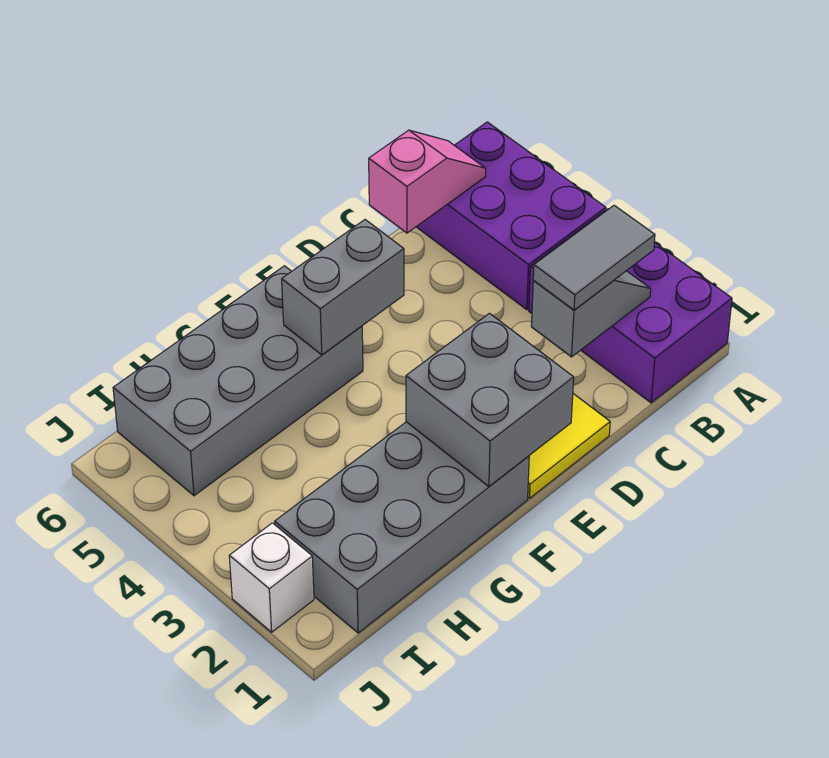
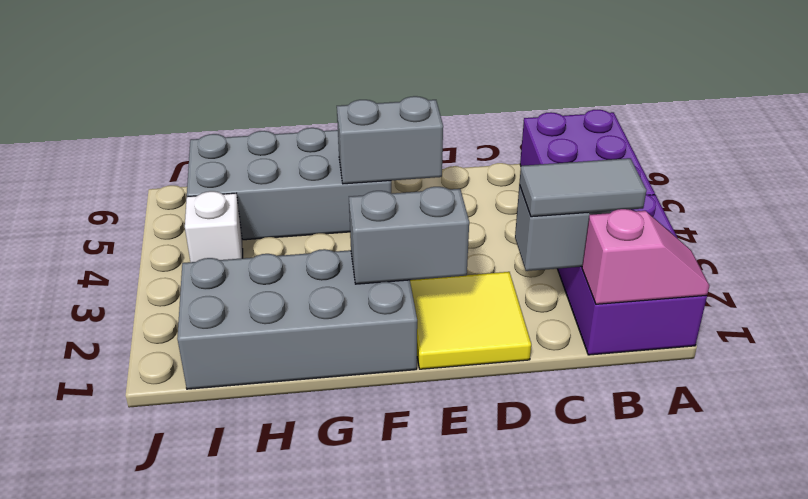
pink slope B6:C6 level 2 top C -> pink slope A1:B1 level 2 top B
grey brick E1:F2 level 2 -> grey brick E2:F2 level 2
white brick J2 level 1 -> white brick I4 level 1

